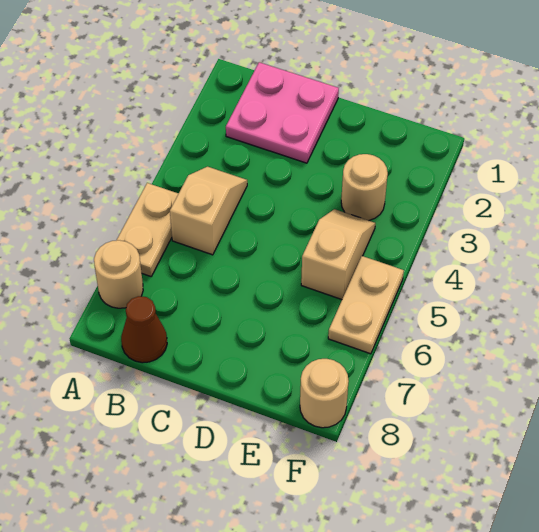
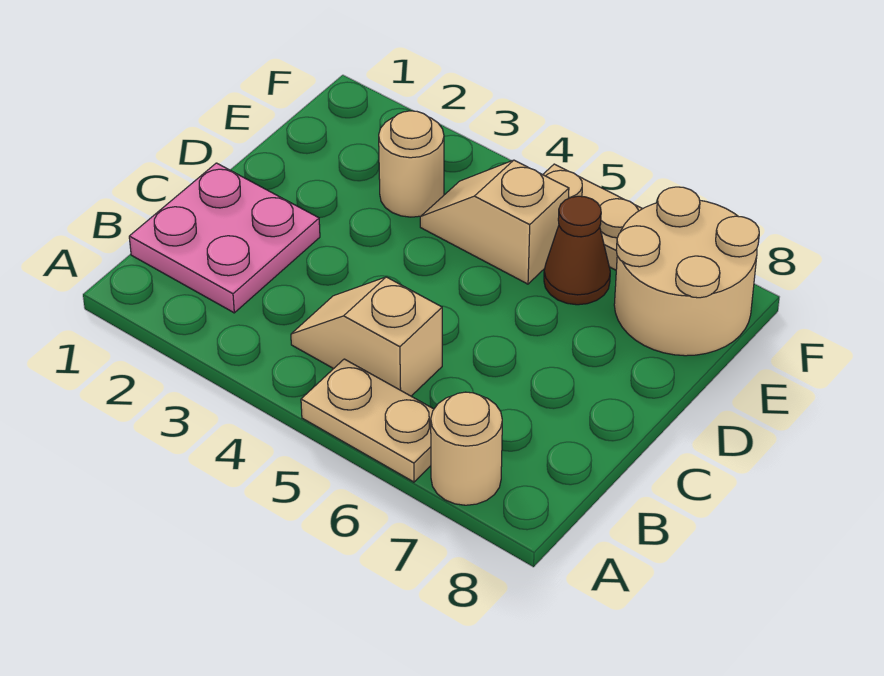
brown cone B8 level 1 -> brown cone E6 level 1
tan round brick F8 level 1 -> tan round brick E7:F8 level 1

